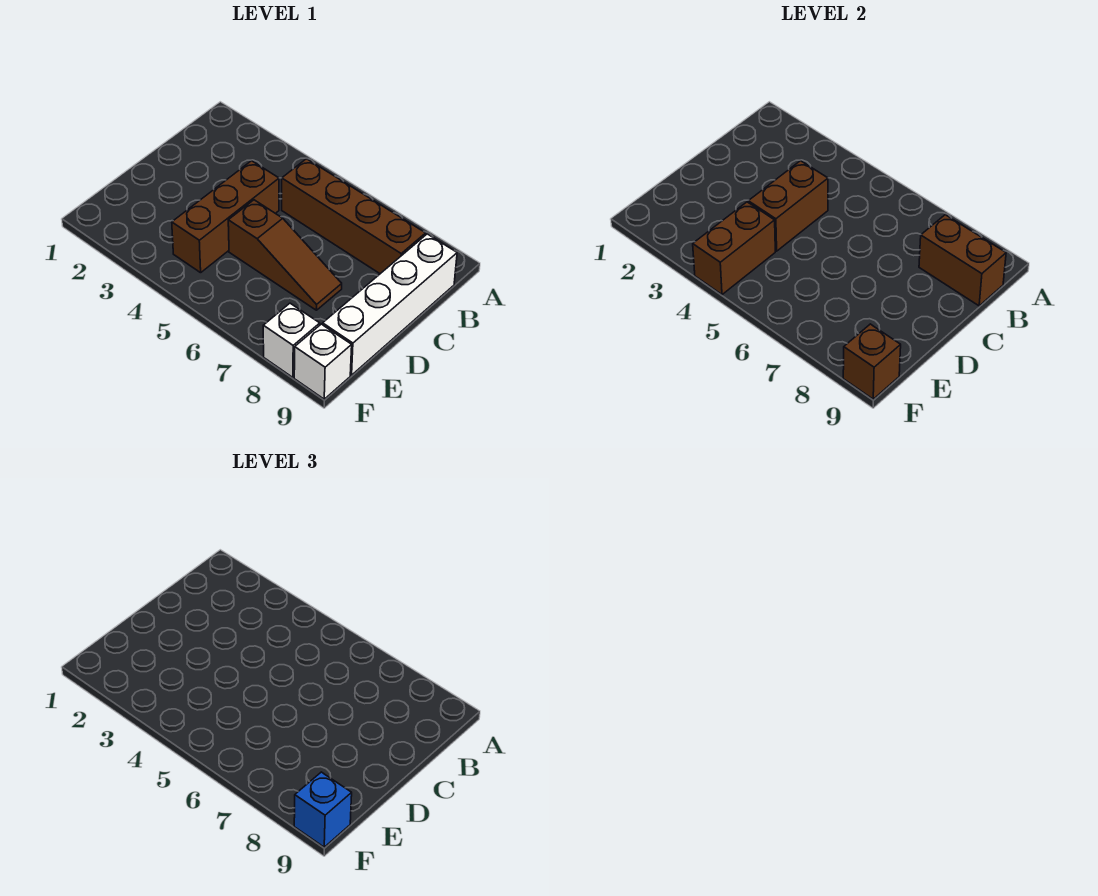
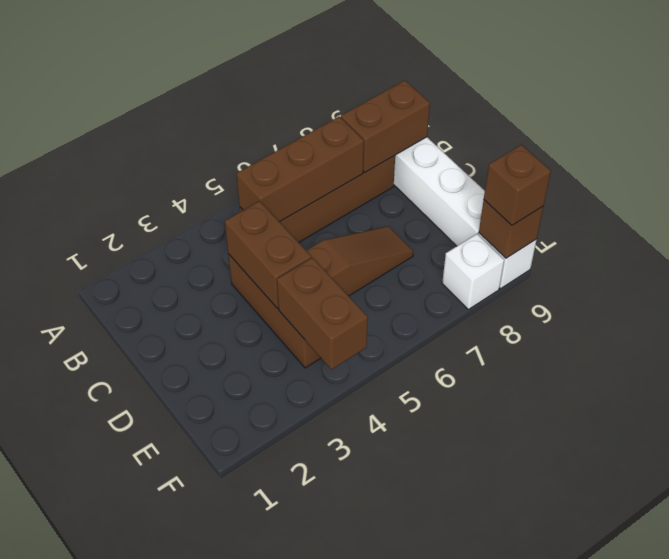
none -> brown brick B5:B7 level 2
blue brick F9 level 3 -> brown brick F9 level 3

